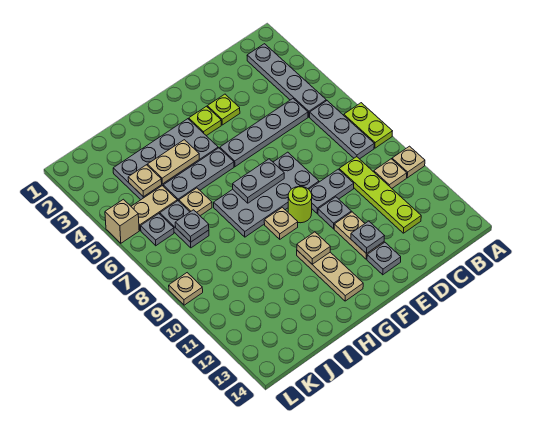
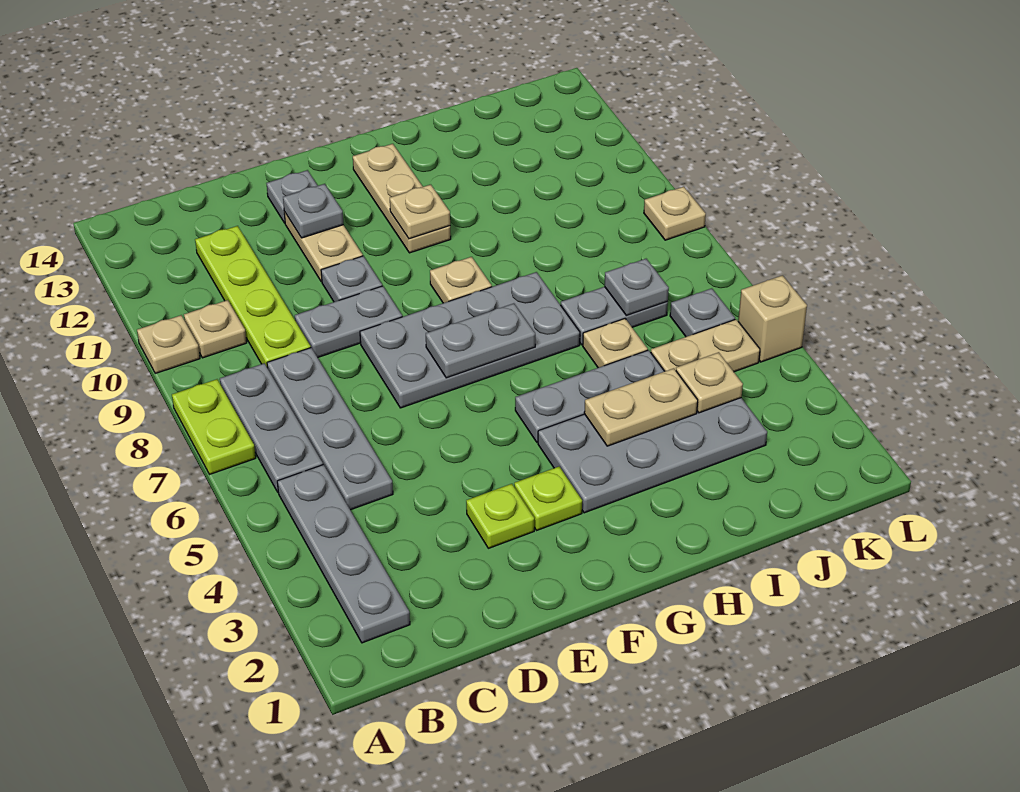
grey plate C5:F5 level 1 -> grey plate C5:C8 level 1
lime round brick F9 level 1 -> none
grey plate J6:J7 level 1 -> grey plate I7:J7 level 1

